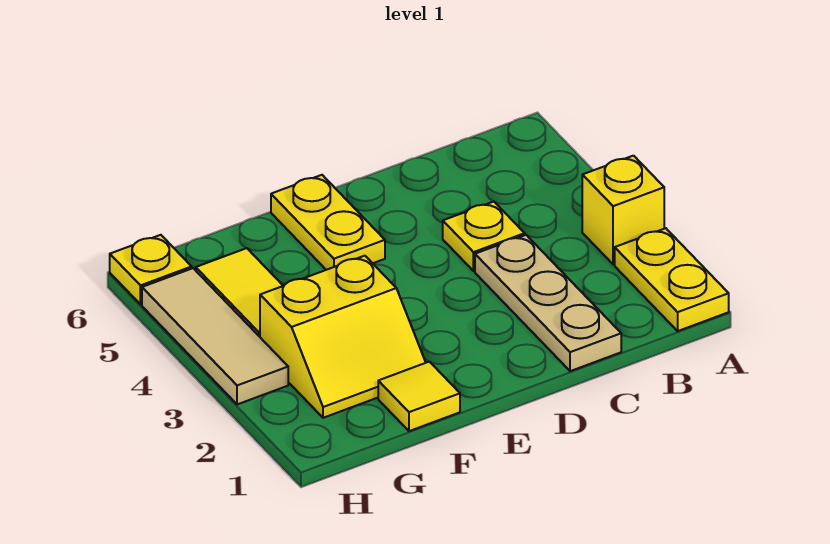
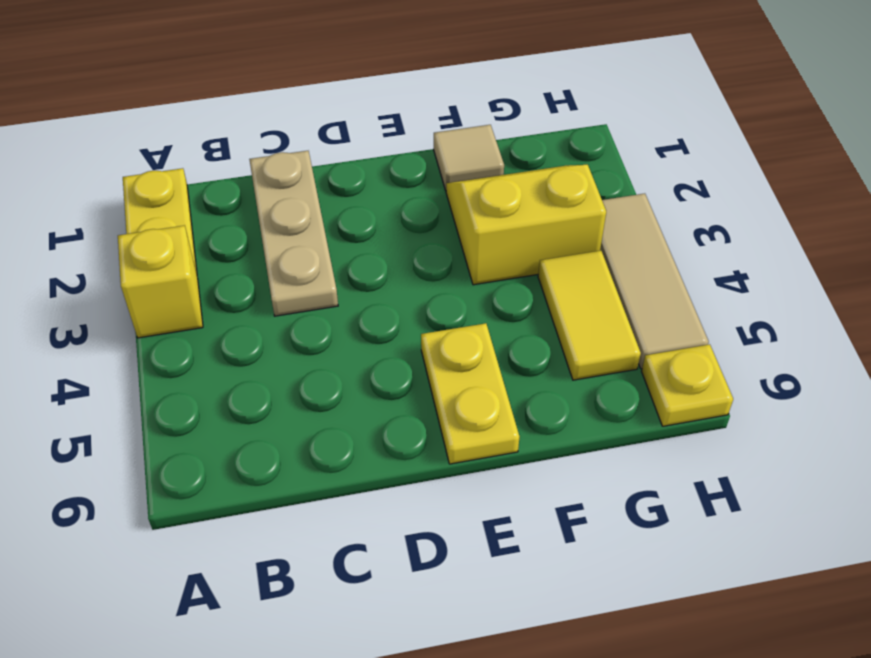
yellow plate C4 level 1 -> none
yellow tile F1 level 1 -> tan tile F1 level 1

